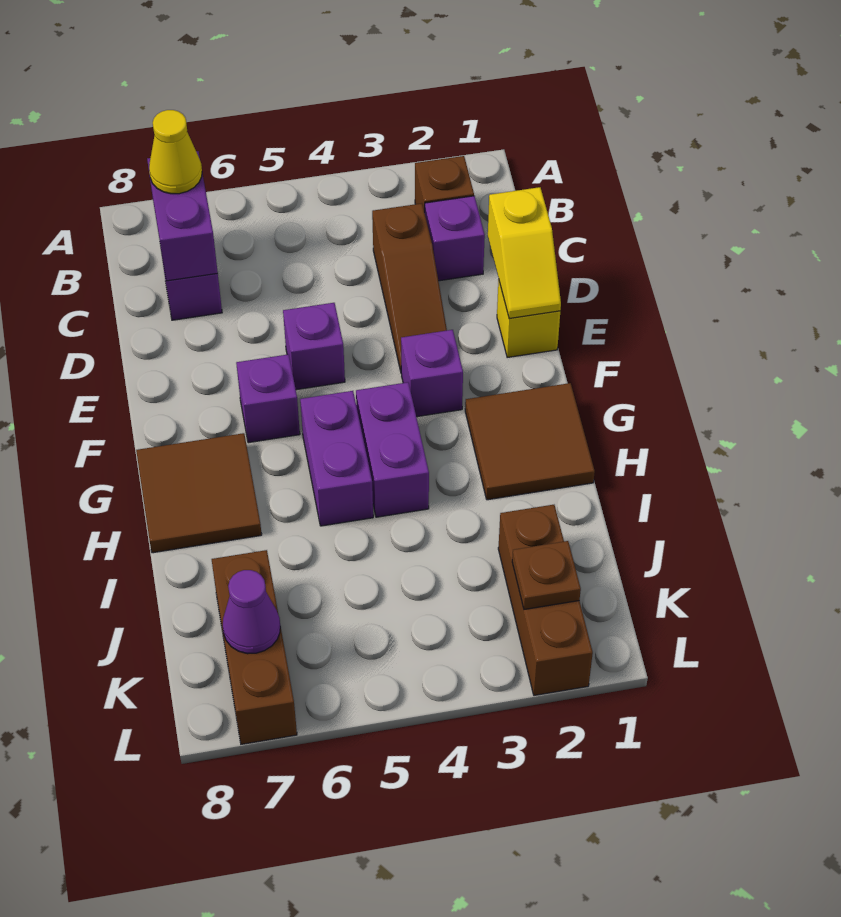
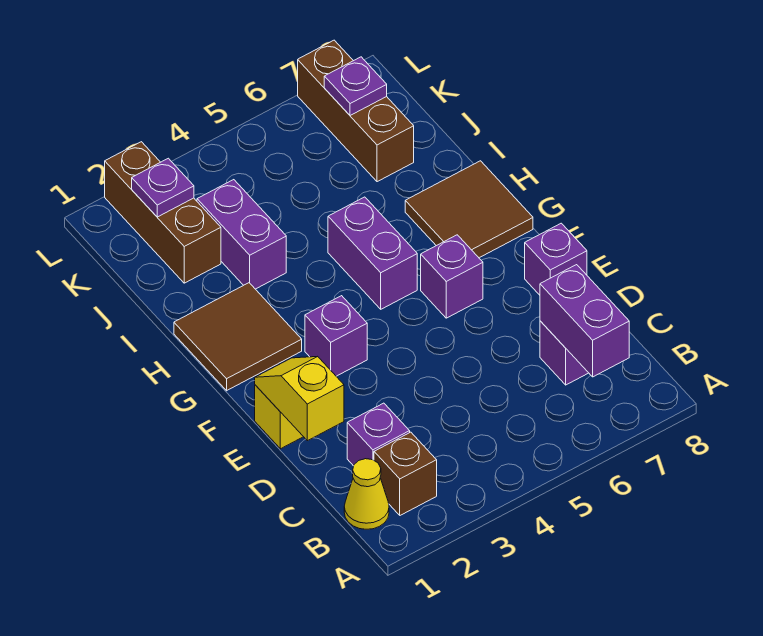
yellow cone B7 level 3 -> yellow cone B1 level 1
brown slope C3:E3 level 1 top C -> none
purple brick E5 level 1 -> purple brick E8 level 1
purple brick G4:H4 level 1 -> purple brick I3:J3 level 1
brown plate K2 level 2 -> purple plate K2 level 2
purple cone K7 level 2 -> purple plate K7 level 2

